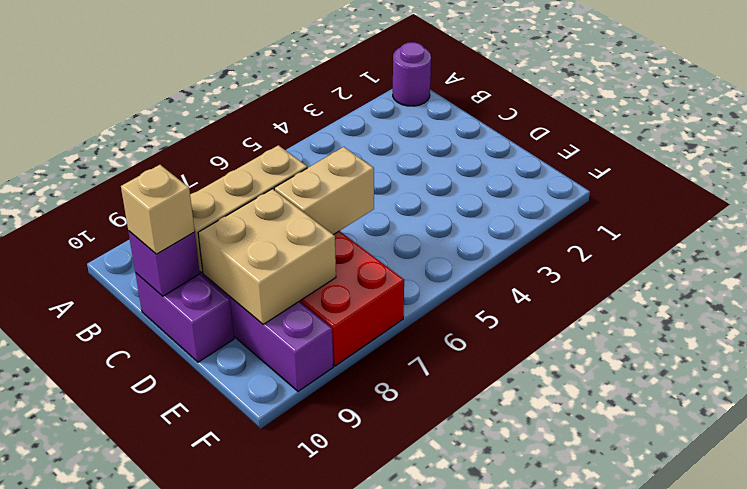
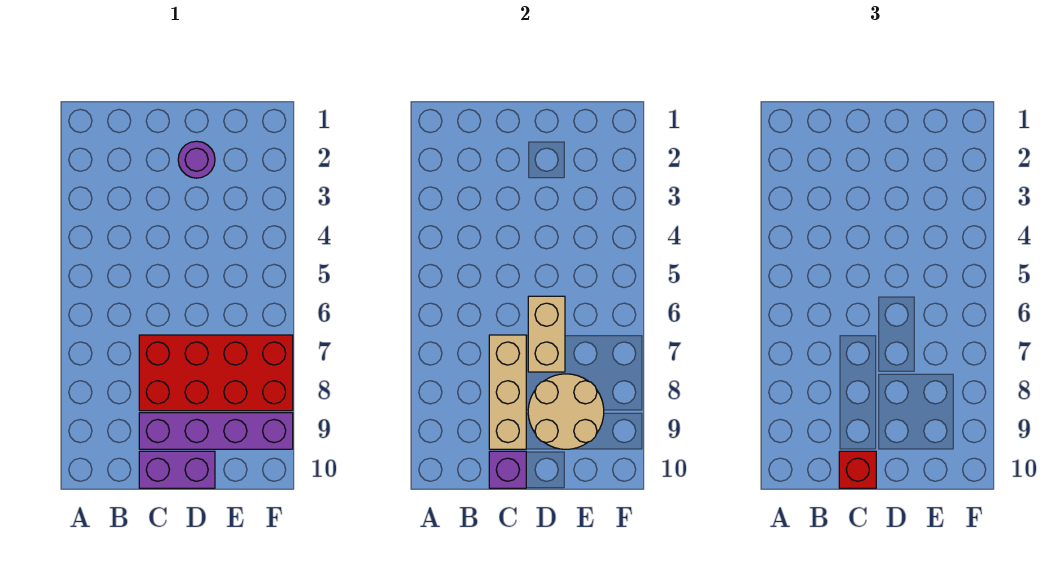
purple round brick A1 level 1 -> purple round brick D2 level 1
tan brick C10 level 3 -> red brick C10 level 3
tan brick D8:E9 level 2 -> tan round brick D8:E9 level 2

